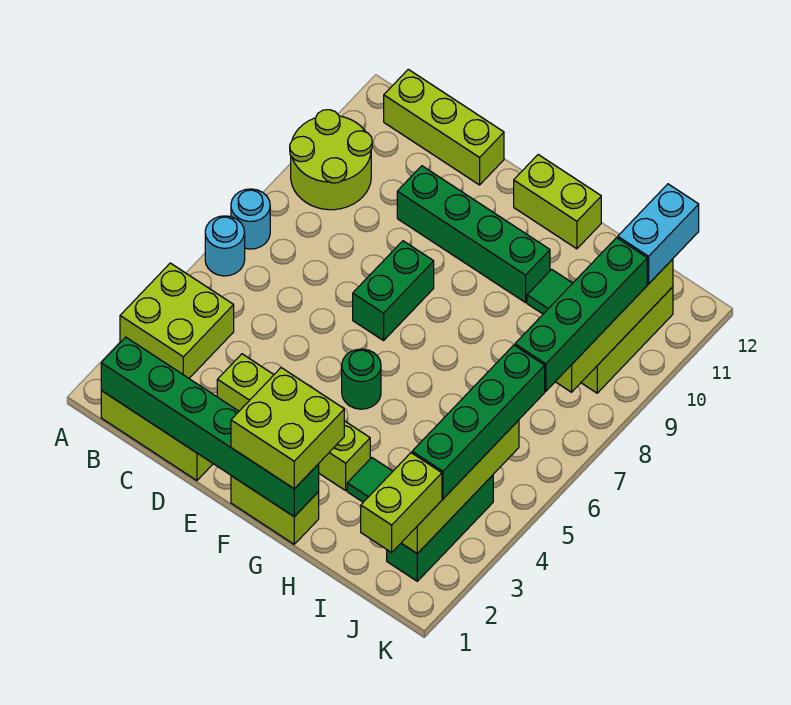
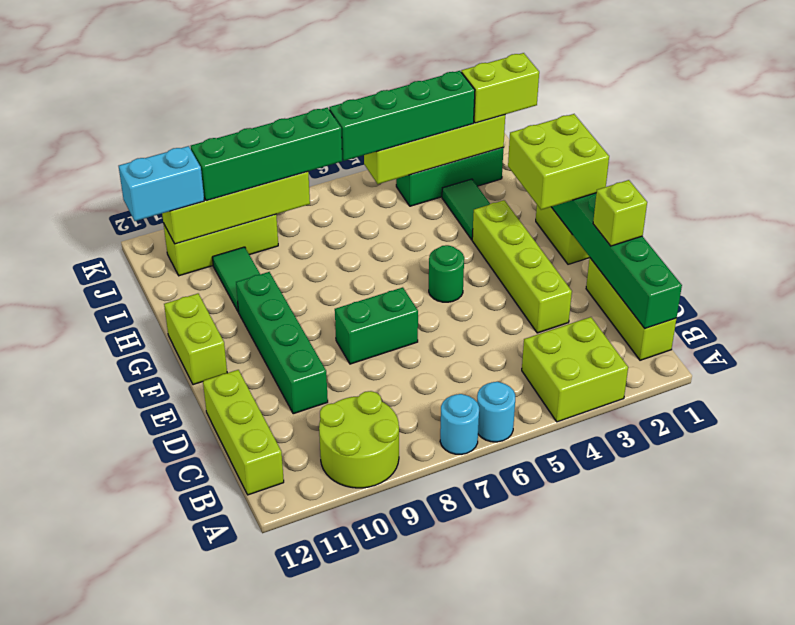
none -> lime brick D1 level 3

